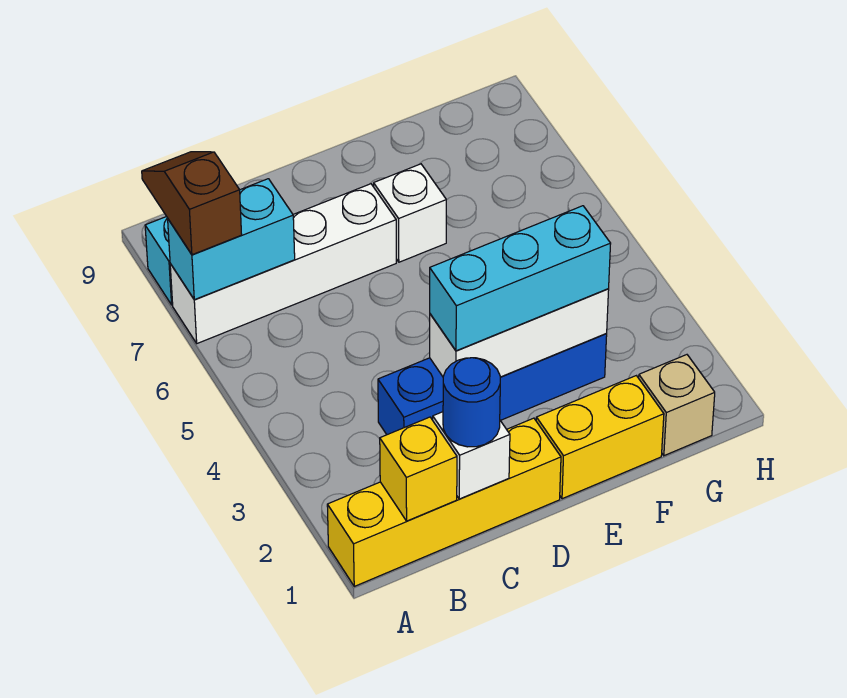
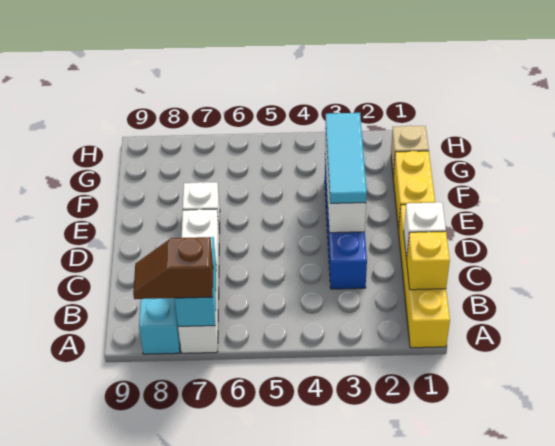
blue round brick C1 level 3 -> none
cyan brick D3:F3 level 3 -> cyan tile D3:F3 level 3

